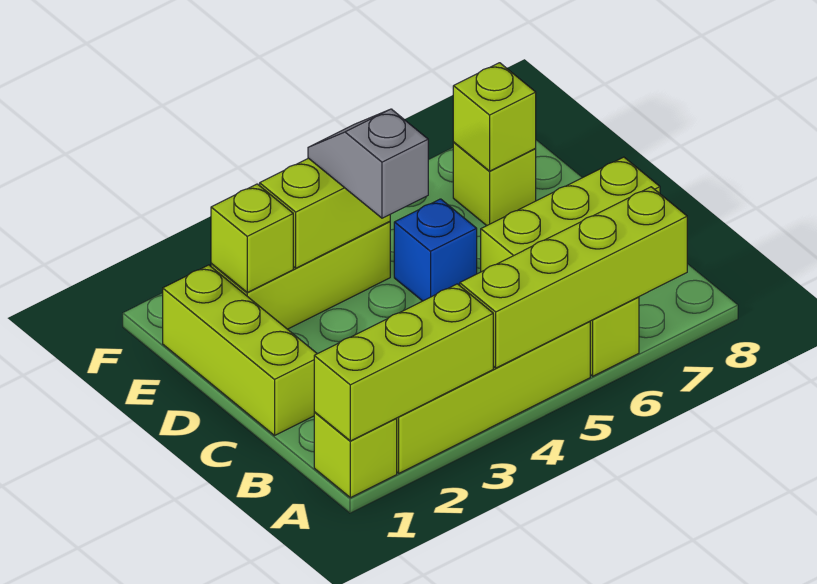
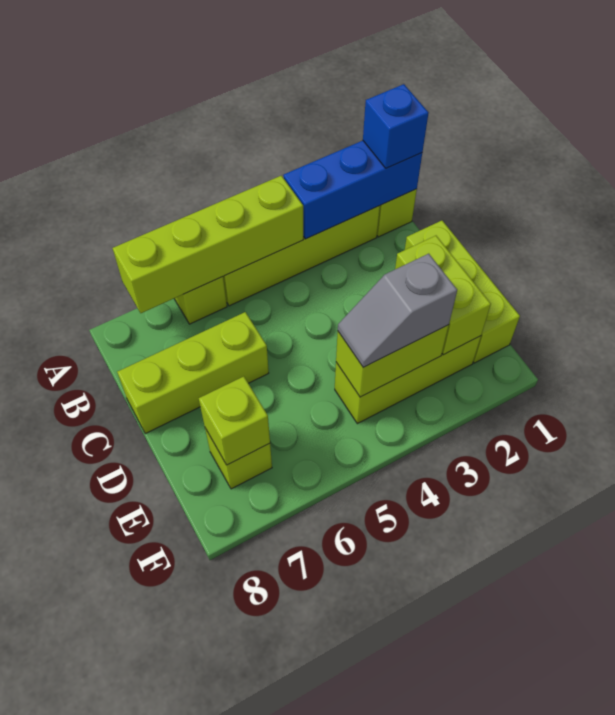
lime brick A1:A3 level 2 -> blue brick A1:A3 level 2
grey slope D4:E4 level 3 top D -> grey slope E3:E4 level 3 top 3
blue brick D5 level 1 -> blue brick A1 level 3
lime brick E2 level 2 -> lime brick D2:E2 level 2

